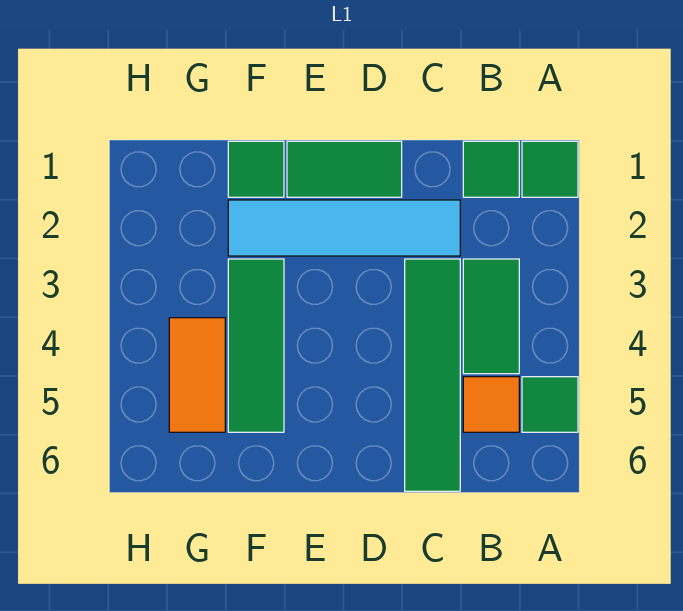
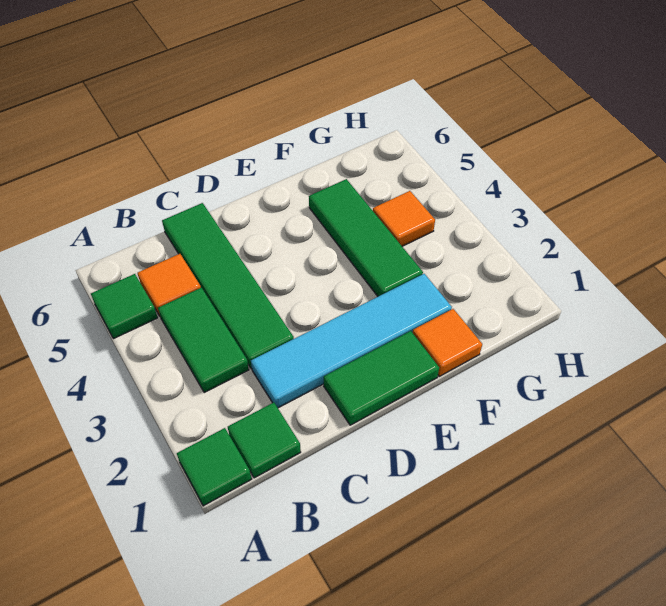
green tile F1 level 1 -> orange tile F1 level 1
orange tile G4:G5 level 1 -> orange tile G4 level 1

